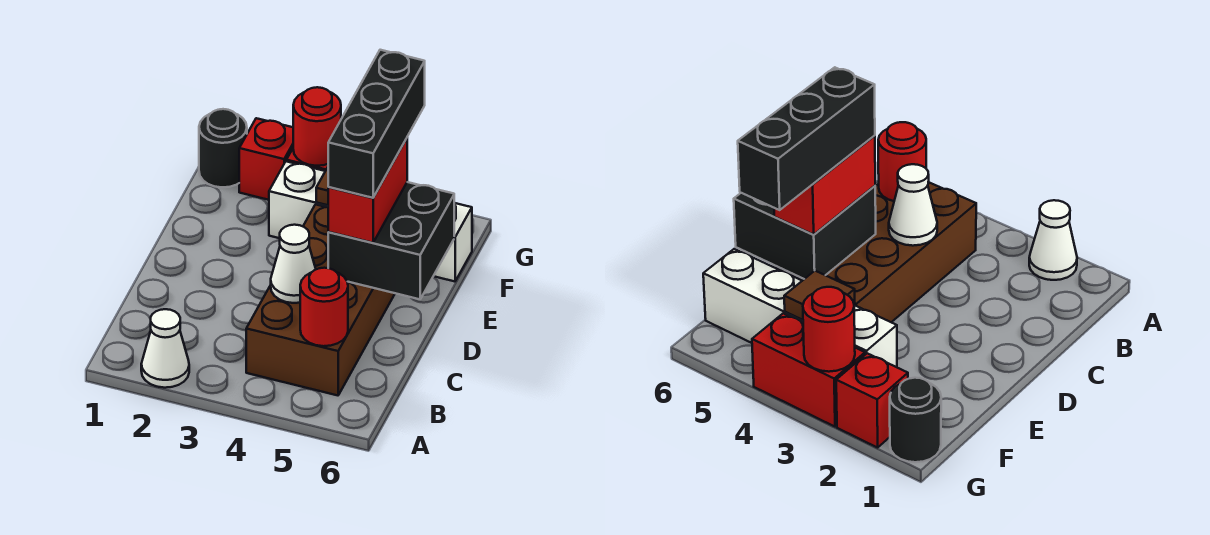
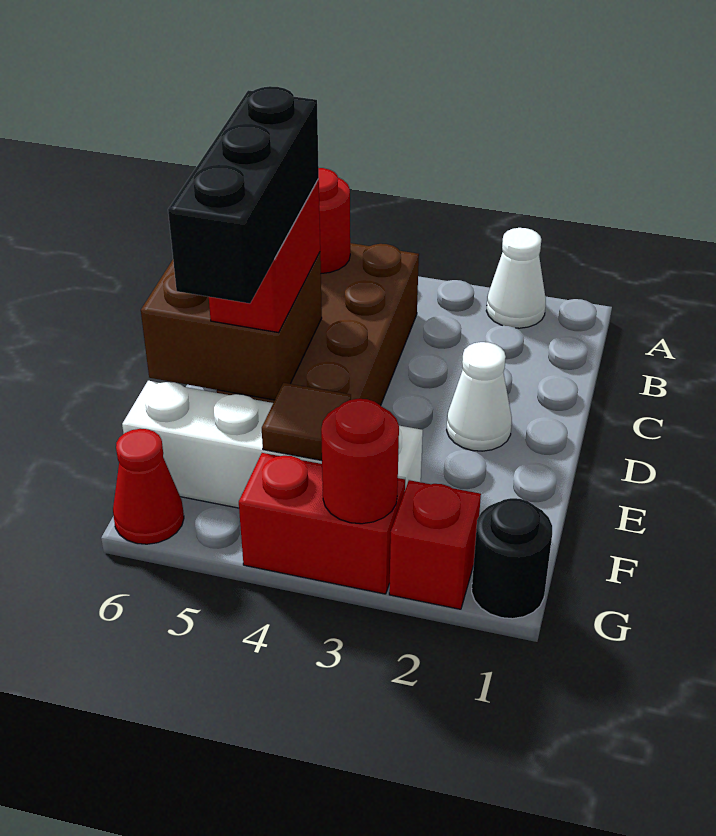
white cone C4 level 2 -> white cone D2 level 1
black brick D5:E6 level 2 -> brown brick D5:E6 level 2
none -> red cone G6 level 1

